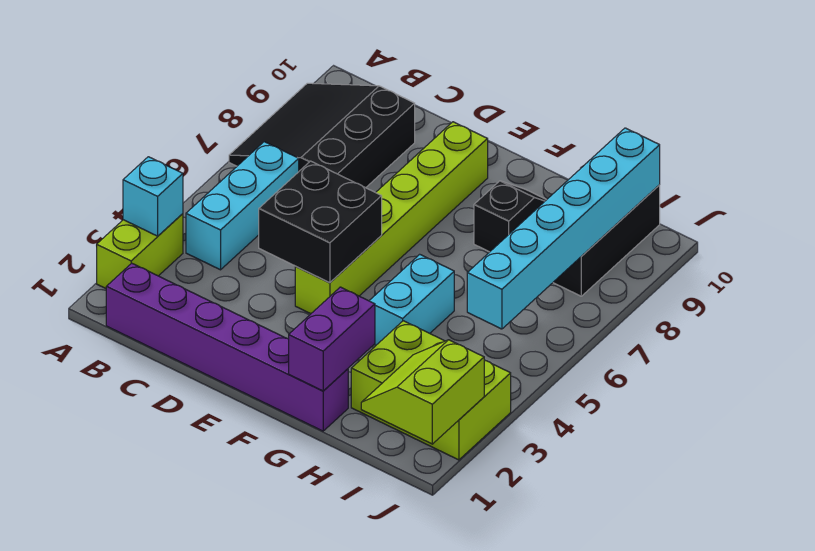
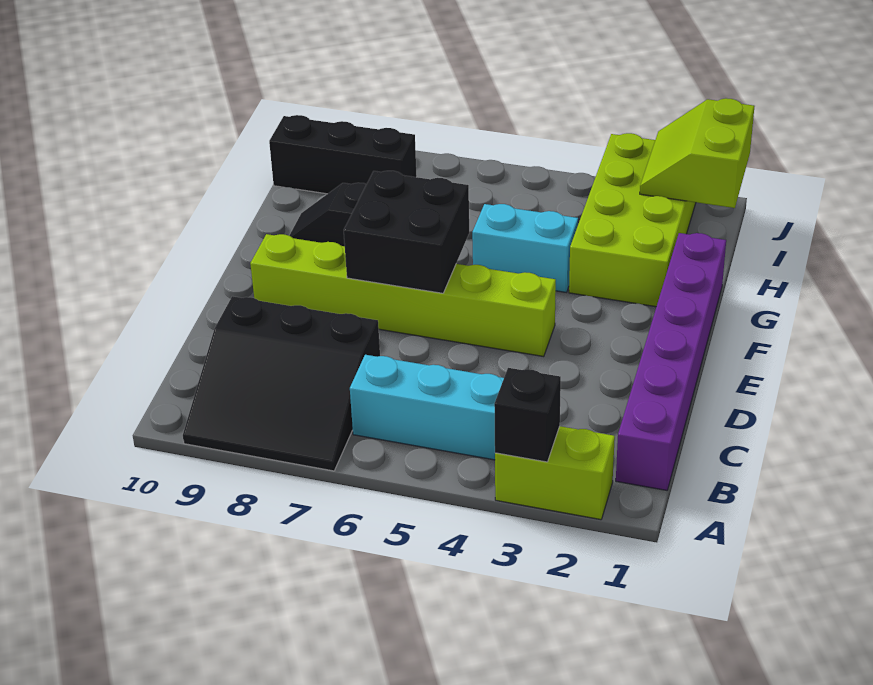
cyan brick A3 level 2 -> black brick A3 level 2
black brick D4:E5 level 2 -> black brick E6:F7 level 2
purple brick G1:G2 level 2 -> none
lime brick H2:J3 level 1 -> lime brick G2:J3 level 1
lime slope I1:J2 level 2 top J -> lime slope I1:J2 level 2 top 1
cyan brick I5:I10 level 2 -> none

